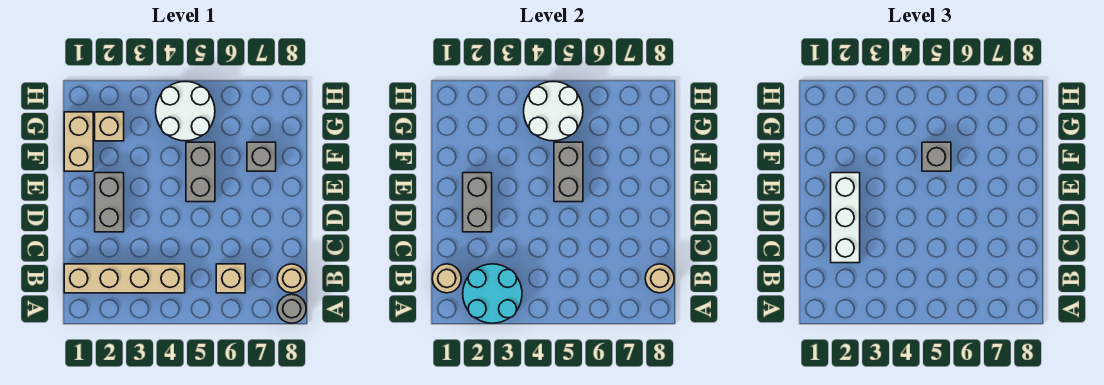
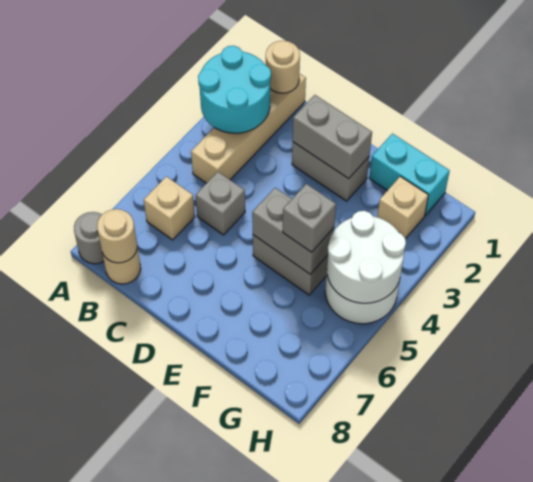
white brick C2:E2 level 3 -> none
tan brick F1:G1 level 1 -> cyan brick F1:G1 level 1
grey brick F7 level 1 -> grey brick C5 level 1

